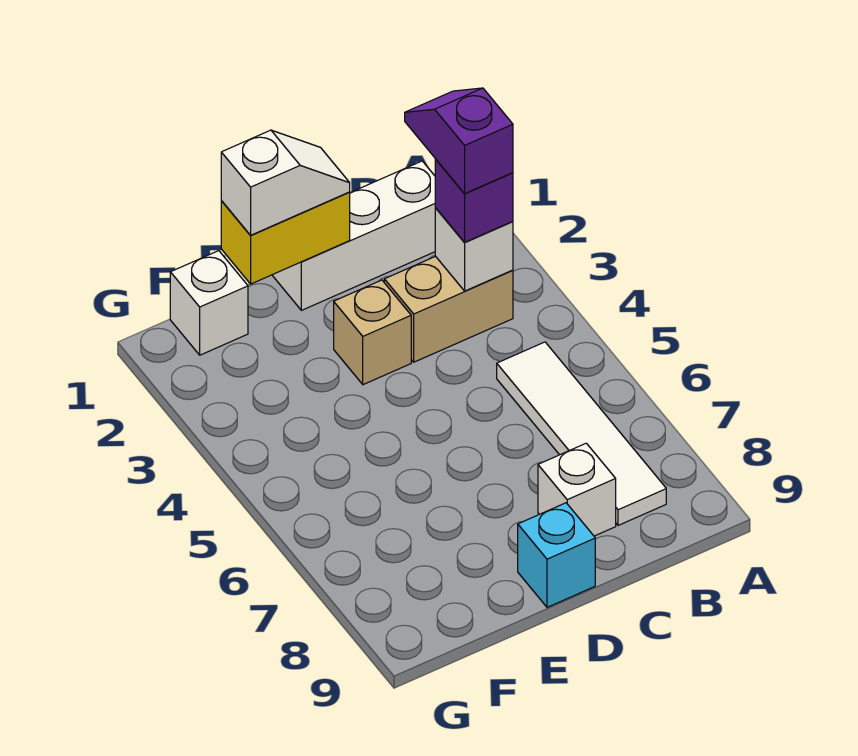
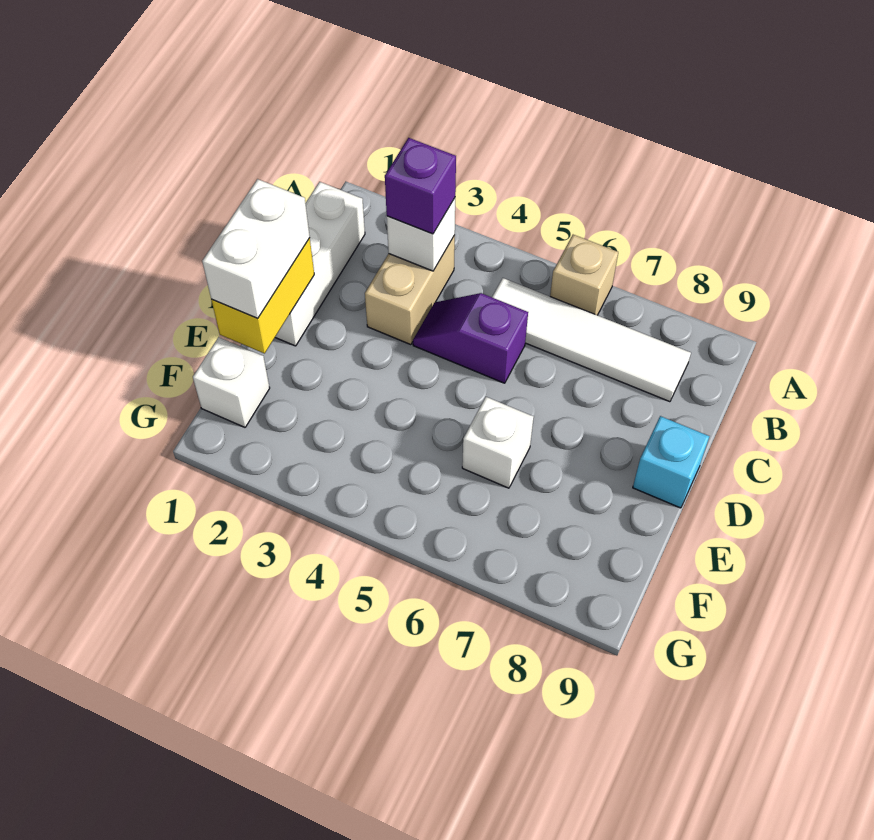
purple slope B2:B3 level 4 top 3 -> purple slope C4:C5 level 1 top 5
white brick C8 level 1 -> white brick E6 level 1
white slope D1:E1 level 3 top E -> white brick D1:E1 level 3
tan brick D3 level 1 -> tan brick A6 level 1

